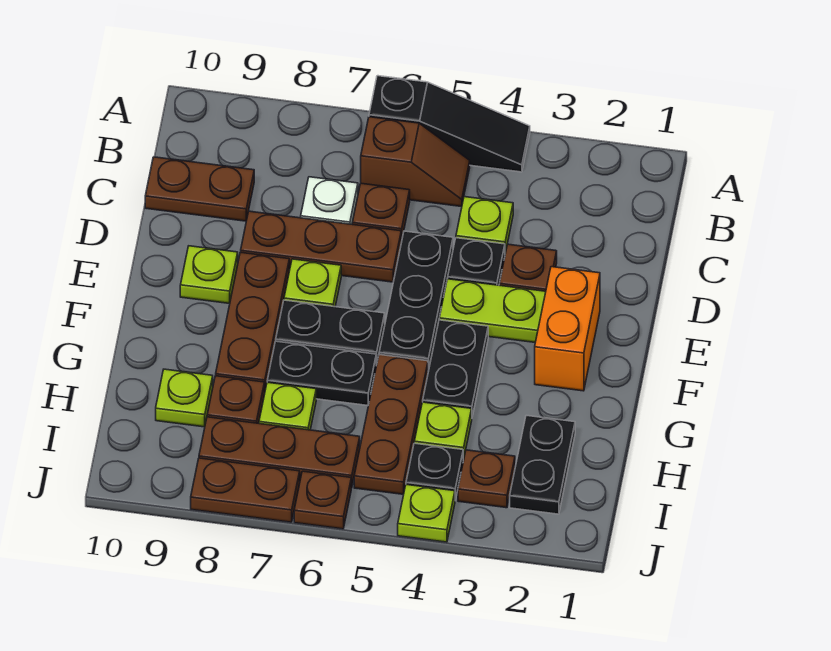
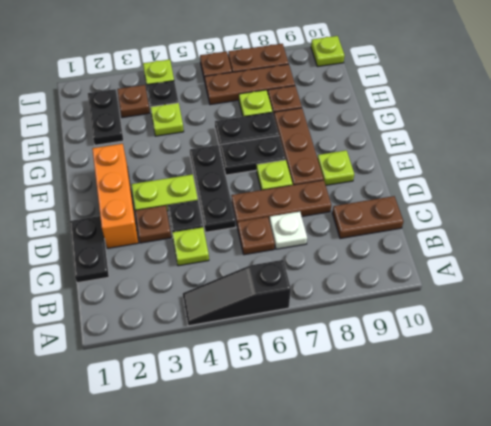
brown slope B5:B6 level 1 top 6 -> none
orange brick E2:F2 level 1 -> orange brick D2:F2 level 1
black plate F4:G4 level 1 -> black plate C1:D1 level 1
brown plate G5:I5 level 1 -> none
lime plate H9 level 1 -> lime plate J10 level 1

